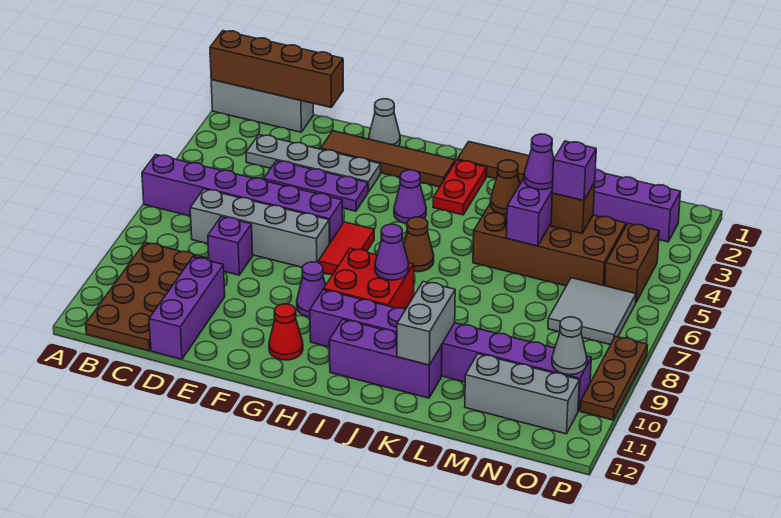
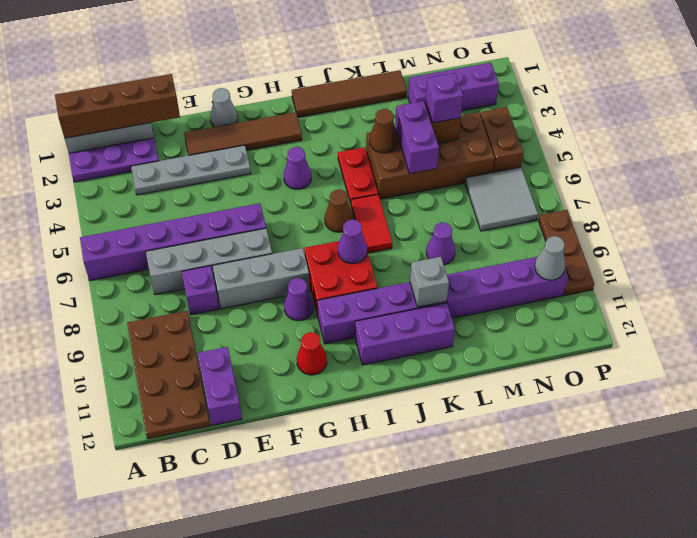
purple plate D4:F4 level 1 -> purple plate A2:C2 level 1
purple brick D10:D12 level 1 -> purple brick D11:D12 level 1
red tile G6:G7 level 1 -> red tile J6:J7 level 1
red plate I2:I3 level 1 -> red plate J4:J5 level 1
grey brick K10:K11 level 2 -> grey brick K10 level 2
purple cone L4 level 3 -> purple cone L8 level 1
grey brick M11:O11 level 1 -> grey brick E8:G8 level 1

